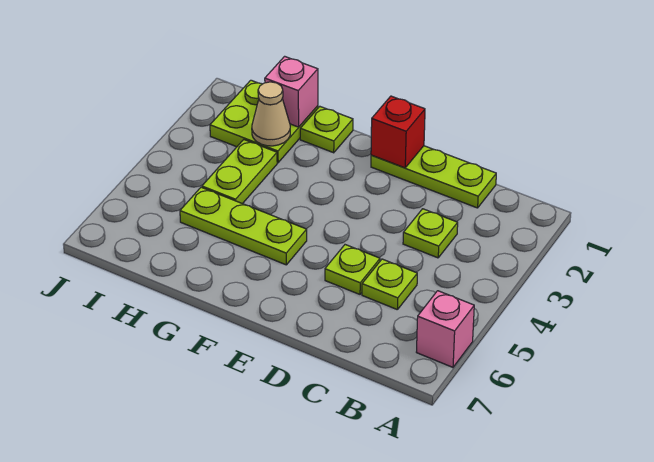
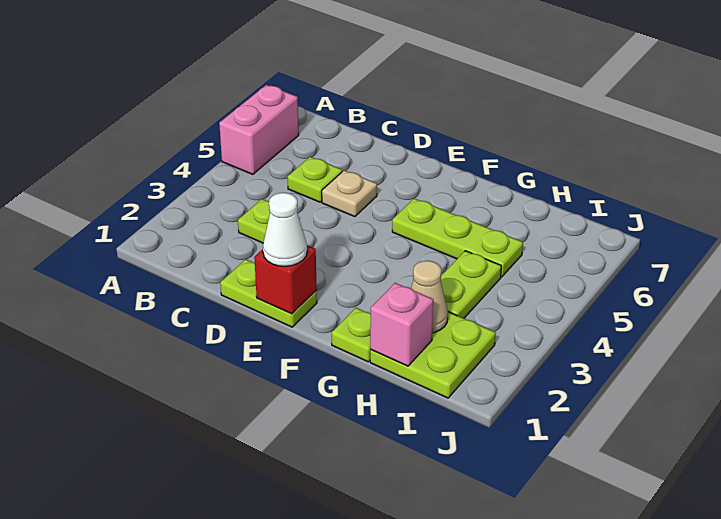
pink brick A6 level 1 -> pink brick A5:A6 level 1
lime plate C1:E1 level 1 -> lime plate D1:E1 level 1
lime plate D5 level 1 -> tan plate D5 level 1
none -> white cone E1 level 3

